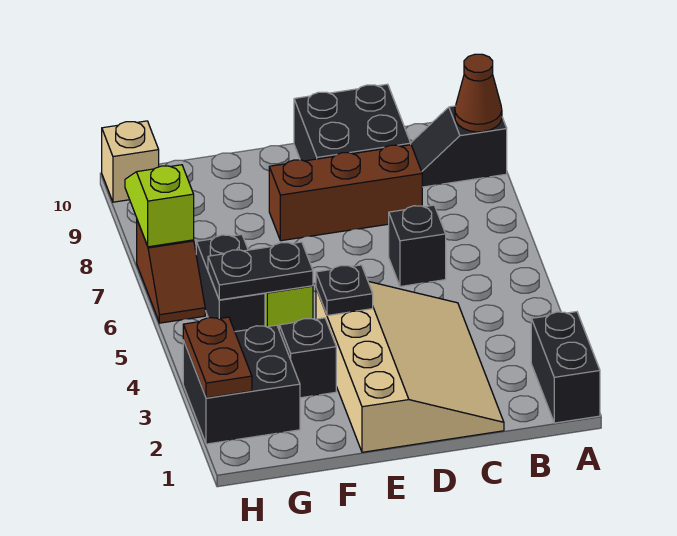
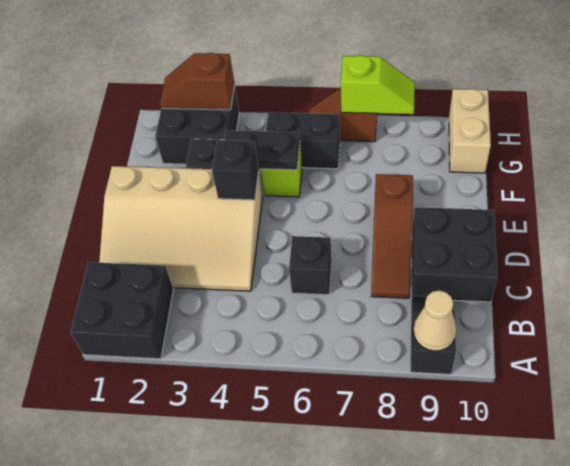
black brick A1:A2 level 1 -> black brick A1:B2 level 1
brown cone A9 level 2 -> tan cone A9 level 2
brown brick C8:E8 level 1 -> brown slope C8:E8 level 1 top E
black plate E4 level 2 -> black brick E4 level 2
black plate F5:G5 level 2 -> black plate F4:F5 level 2
brown plate H2:H3 level 2 -> brown slope H2:H3 level 2 top 3
tan brick H10 level 1 -> tan brick G10:H10 level 1

